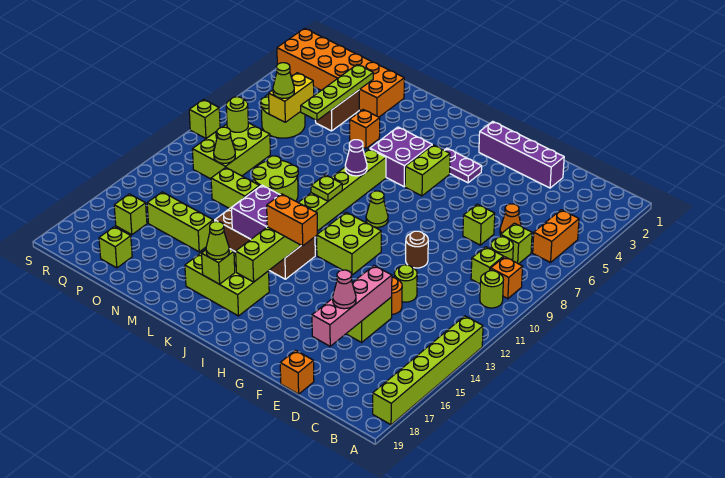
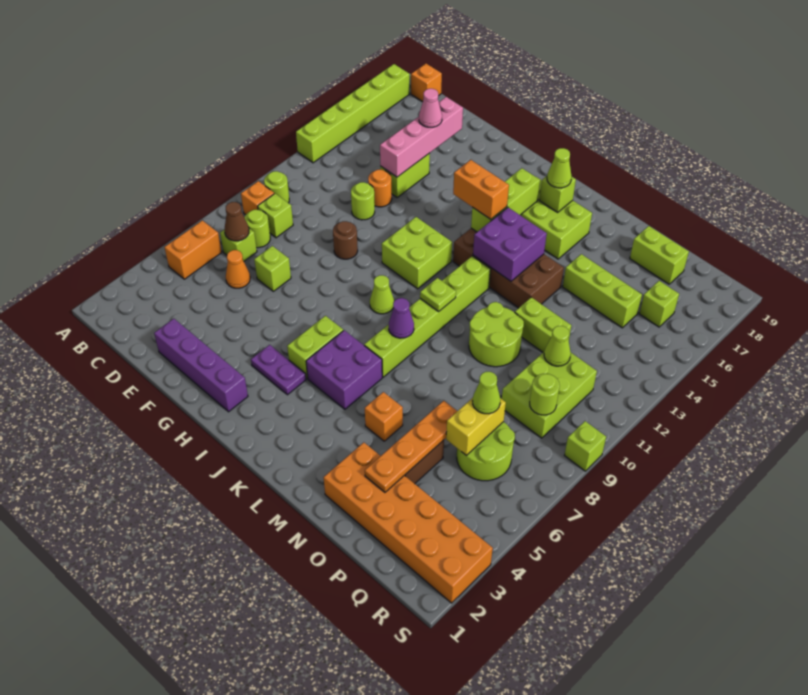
none -> brown cone C7 level 2
orange brick E19 level 1 -> orange brick B19 level 1
lime plate O3:O6 level 2 -> orange plate O3:O6 level 2
lime brick P18 level 1 -> lime brick O18:P18 level 1

